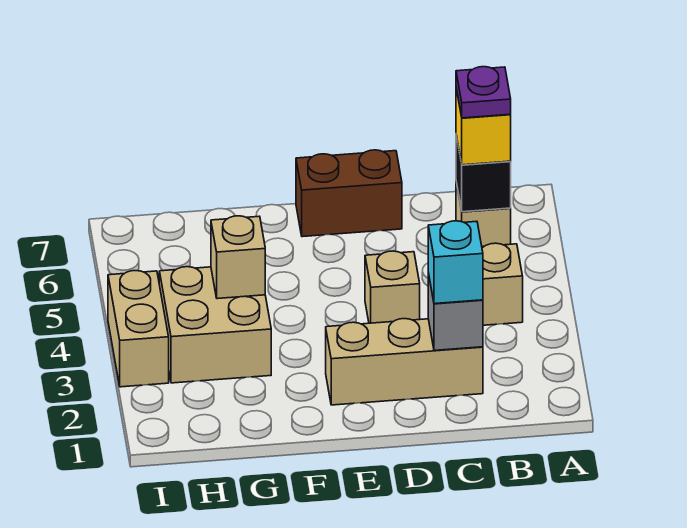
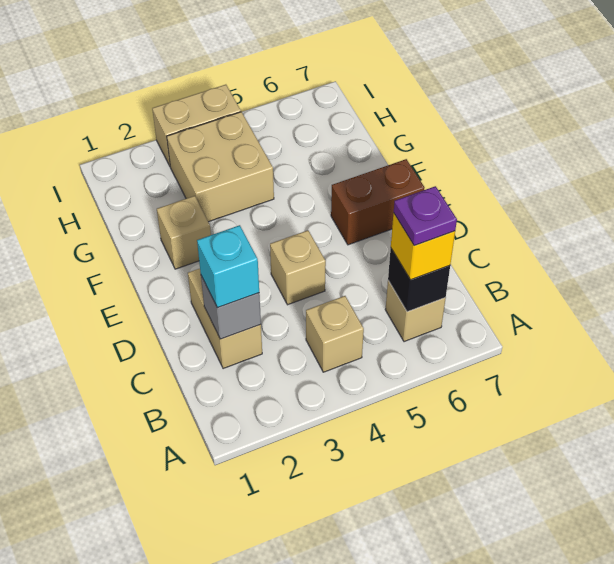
tan brick C2:E2 level 1 -> tan brick C2:D2 level 1
brown brick D7:E7 level 1 -> brown brick E6:E7 level 1
tan brick G4 level 2 -> tan brick F2 level 1

